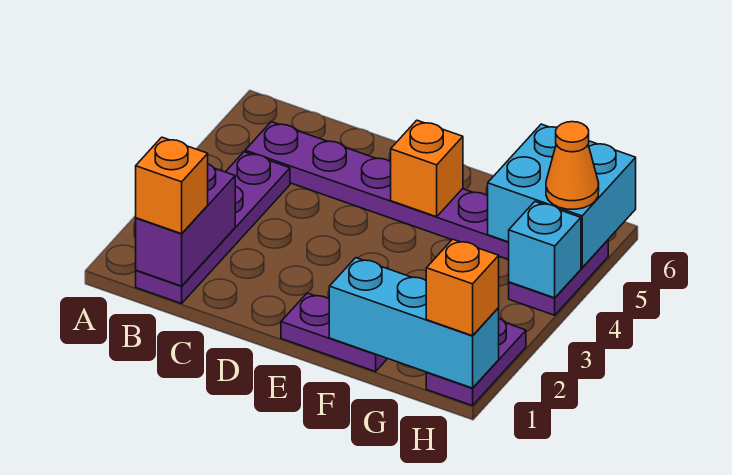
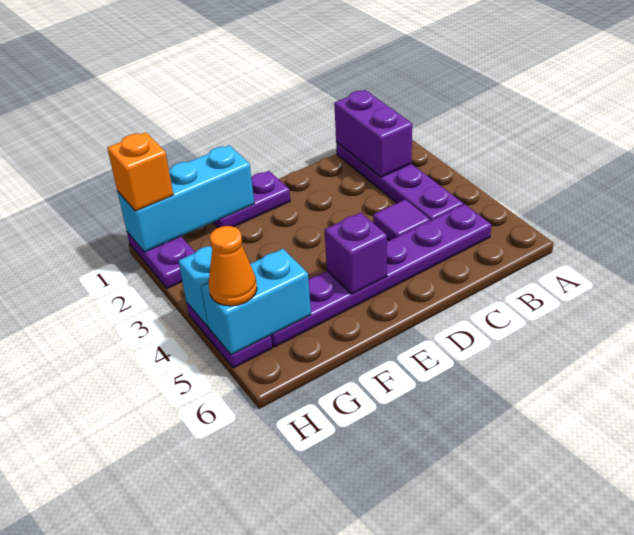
orange brick B1 level 3 -> none
none -> purple tile C4 level 1
orange brick E5 level 2 -> purple brick E5 level 2
cyan brick G5:H6 level 2 -> cyan brick G5:H5 level 2

